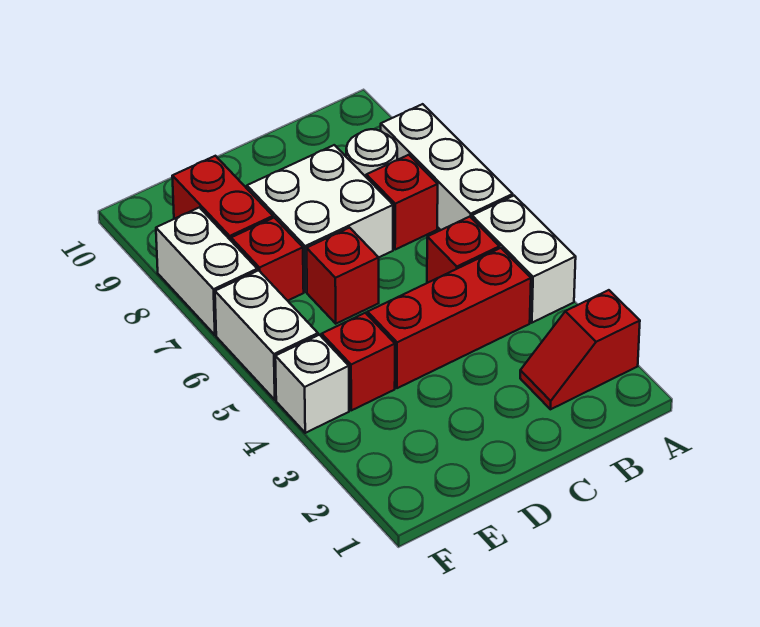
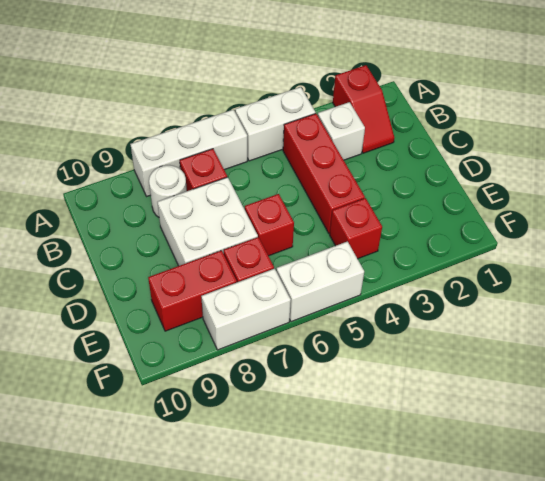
red brick B5 level 1 -> none
white brick F4 level 1 -> white brick B3 level 1

